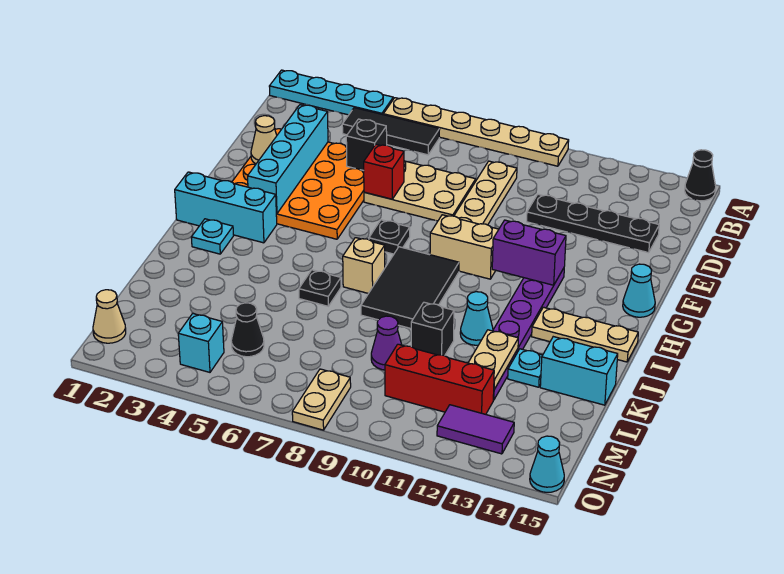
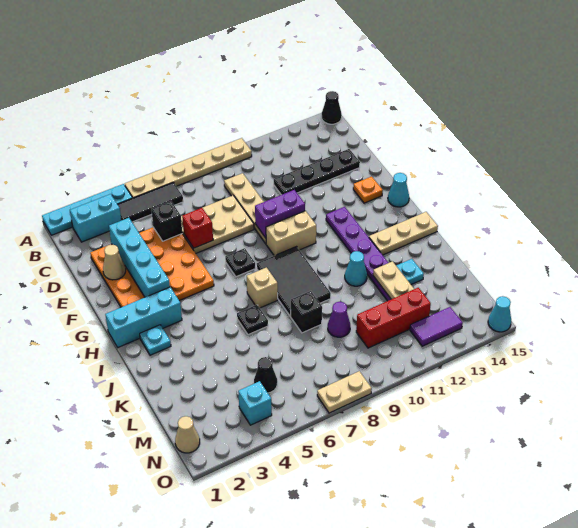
none -> orange plate F14 level 1
purple brick G11:G12 level 2 -> purple brick F9:F10 level 2
black brick K10 level 1 -> black brick K8 level 1
cyan brick K14:K15 level 1 -> cyan brick B2:B3 level 1
tan plate N8:O8 level 1 -> tan plate O7:O8 level 1

